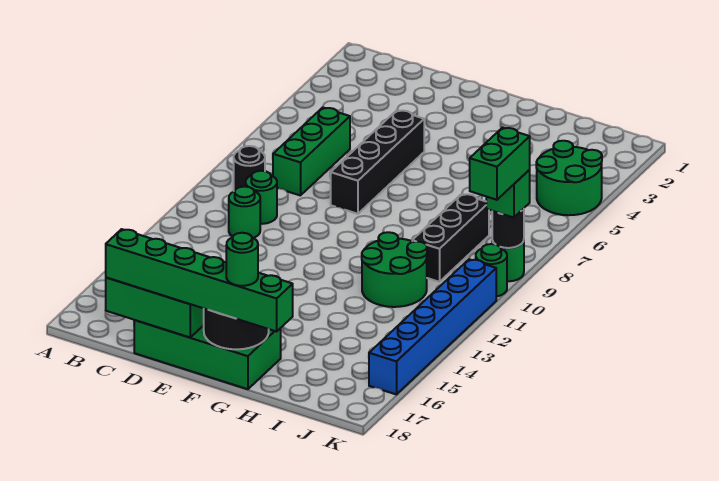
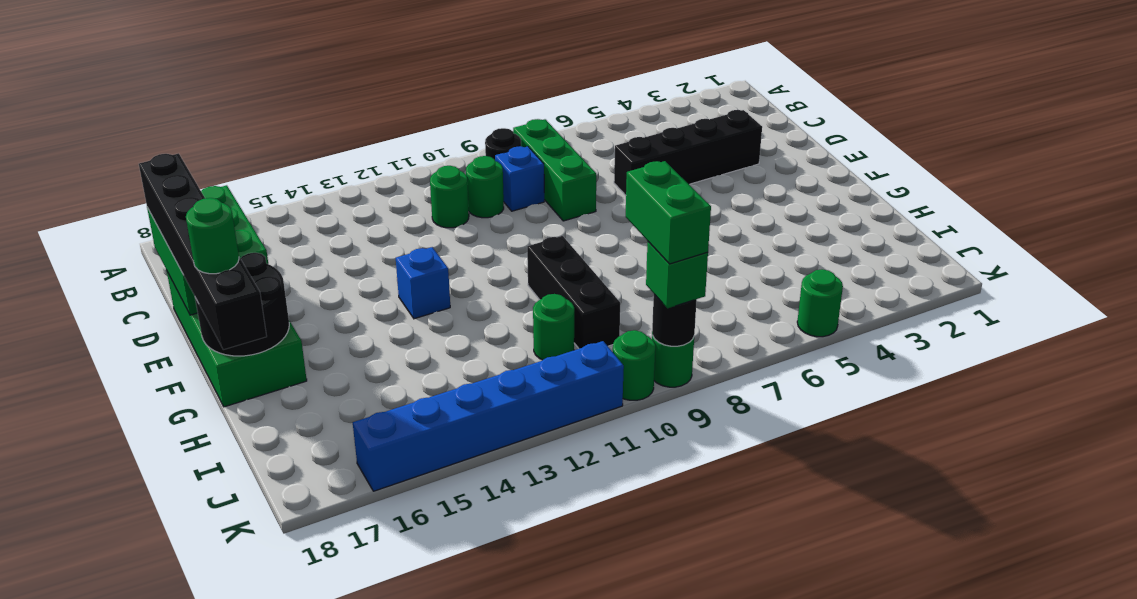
green brick C6:C8 level 1 -> green brick B8:D8 level 1
none -> blue brick C9 level 1
green brick C18:H18 level 3 -> black brick C18:H18 level 3
black brick E5:E8 level 1 -> black brick D3:D6 level 1
none -> blue brick F13 level 1
green round brick H11:I12 level 1 -> green round brick I11 level 1
black brick I8:I10 level 1 -> black brick G10:I10 level 1
green round brick J4:K5 level 1 -> green round brick K5 level 1
green brick K9:K10 level 4 -> green brick J9:K9 level 4

